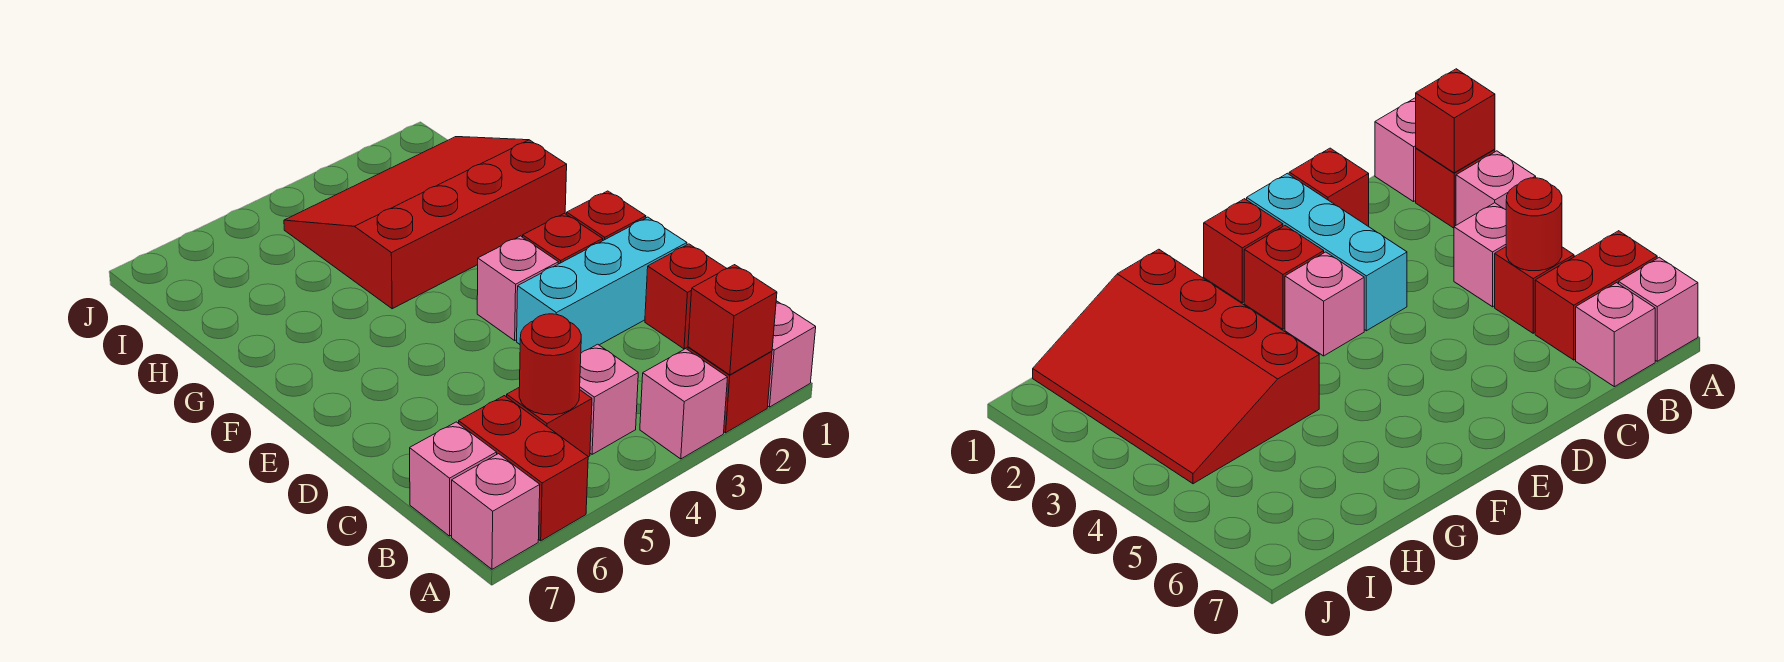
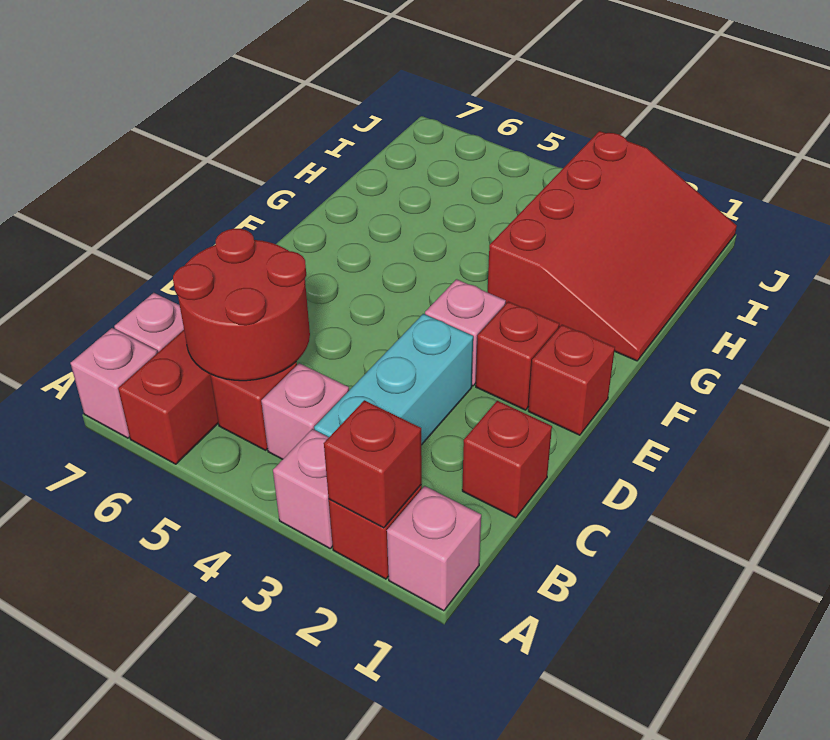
red round brick B5 level 2 -> red round brick B5:C6 level 2
cyan brick D1:D3 level 1 -> cyan brick B3:D3 level 1
red slope G1:I4 level 1 top G -> red slope G1:J3 level 1 top 3

